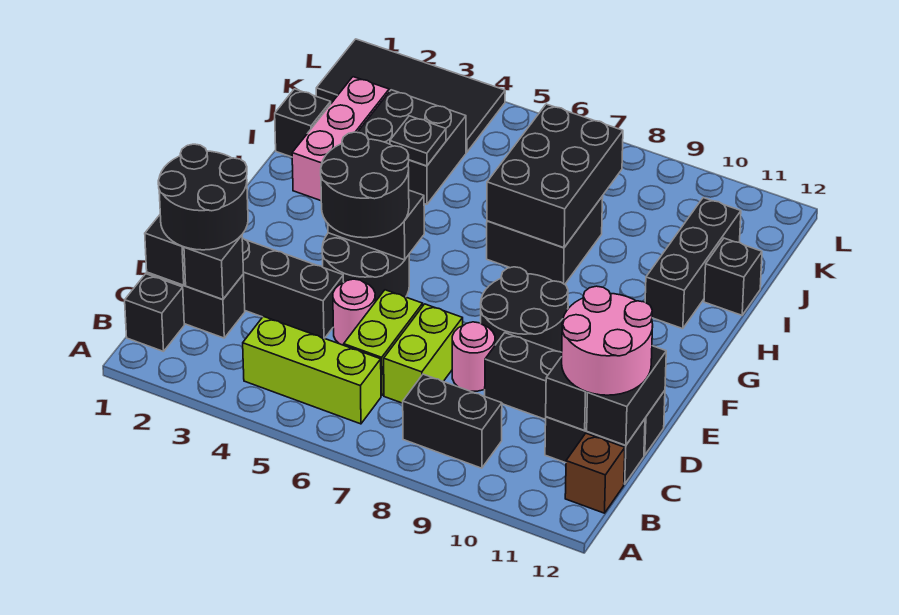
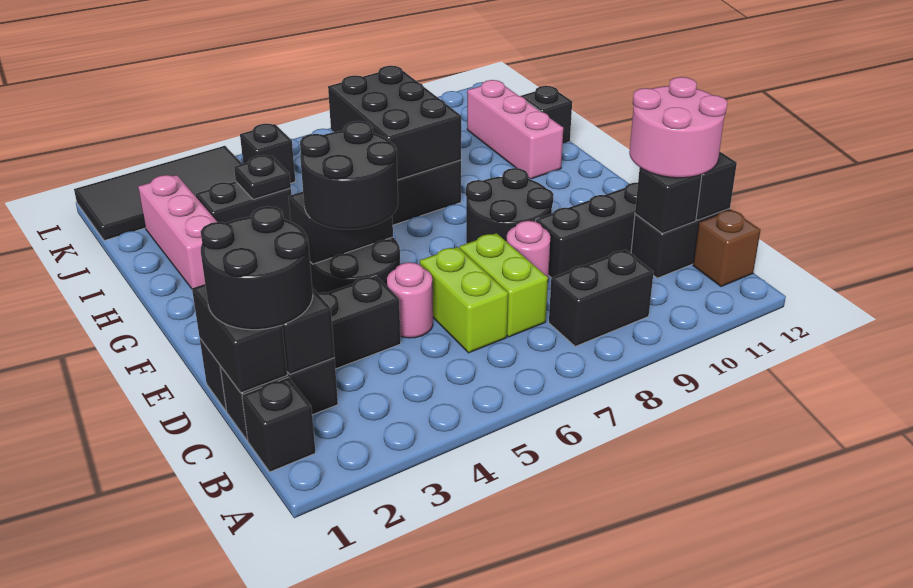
lime brick B4:B6 level 1 -> none
black brick H11:J11 level 1 -> pink brick H11:J11 level 1
black brick I1 level 1 -> black brick K5 level 1
black brick I3:J4 level 1 -> black brick I3:I4 level 1

